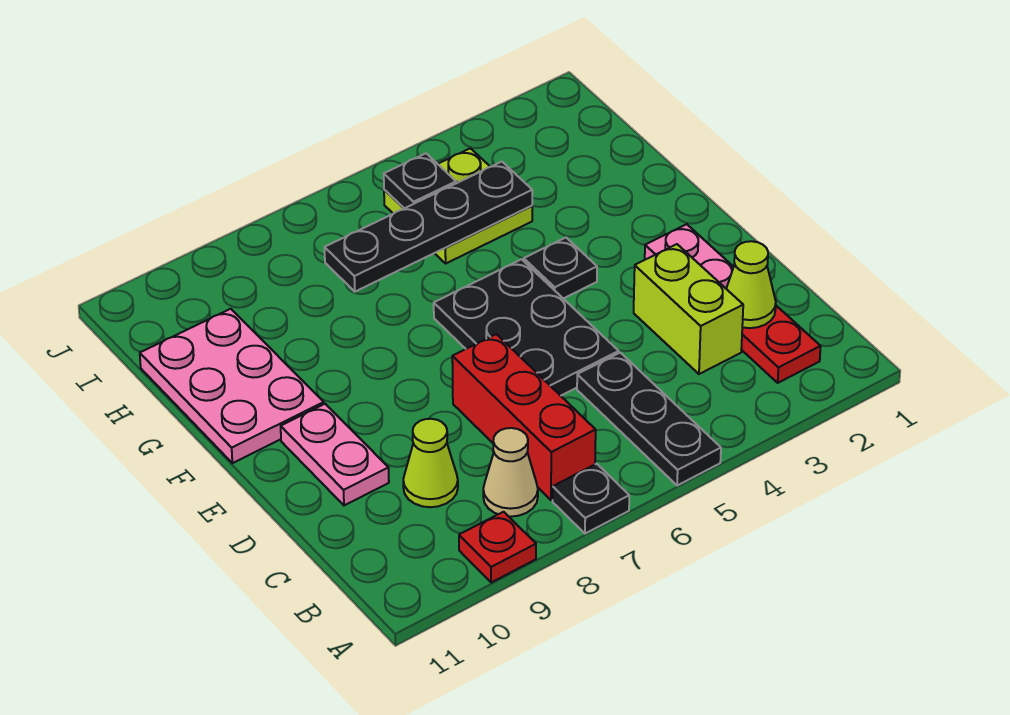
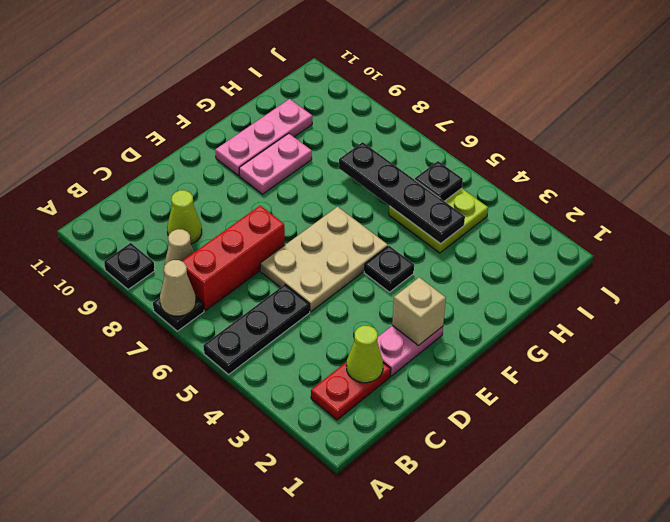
none -> tan cone A7 level 2
red plate A9 level 1 -> black plate A9 level 1
lime brick C3:D3 level 1 -> none
black plate D5:F6 level 1 -> tan plate D5:F6 level 1
pink plate D10:E10 level 1 -> pink plate F9:G9 level 1
none -> tan brick E2 level 2
pink plate F10:H11 level 1 -> pink plate F10:H10 level 1

